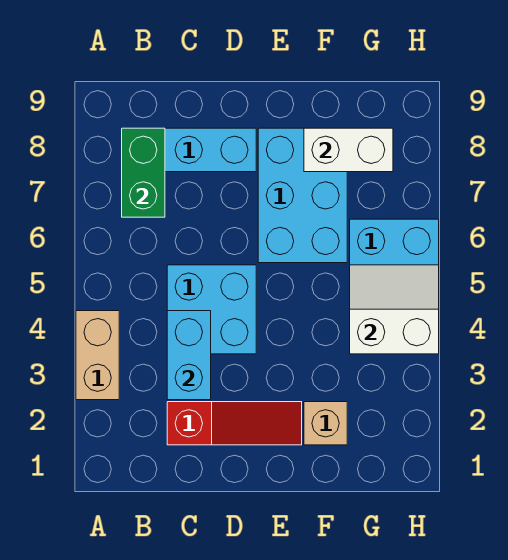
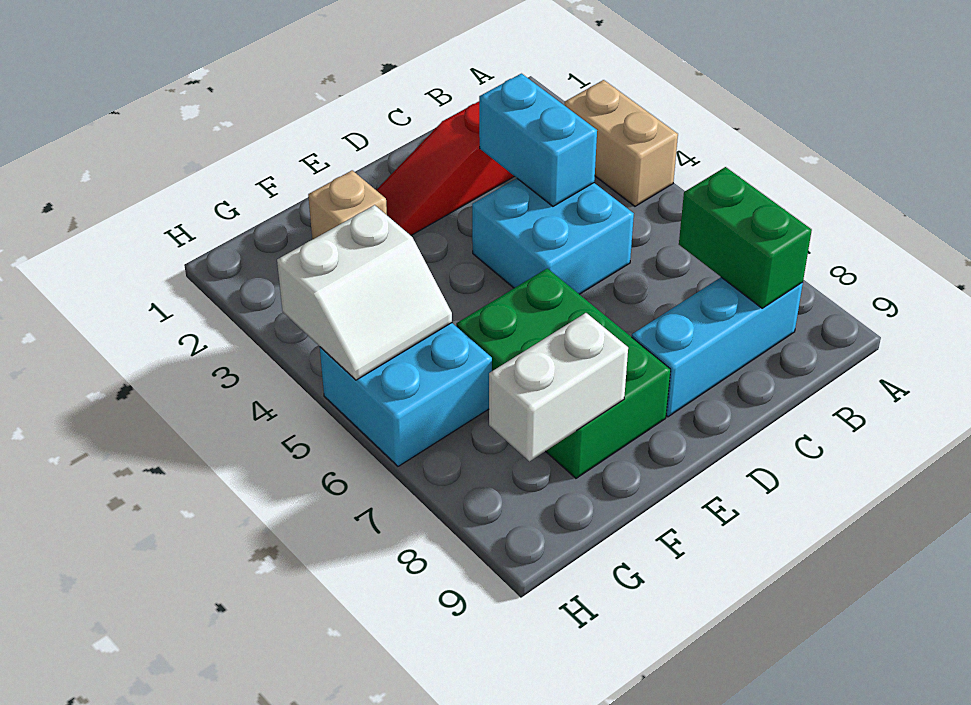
cyan brick E6:F8 level 1 -> green brick E6:F8 level 1

